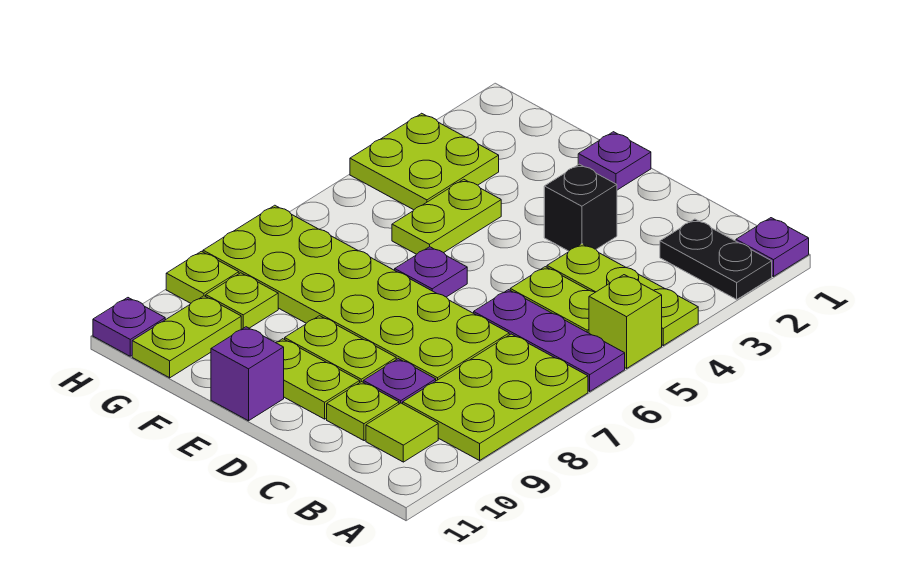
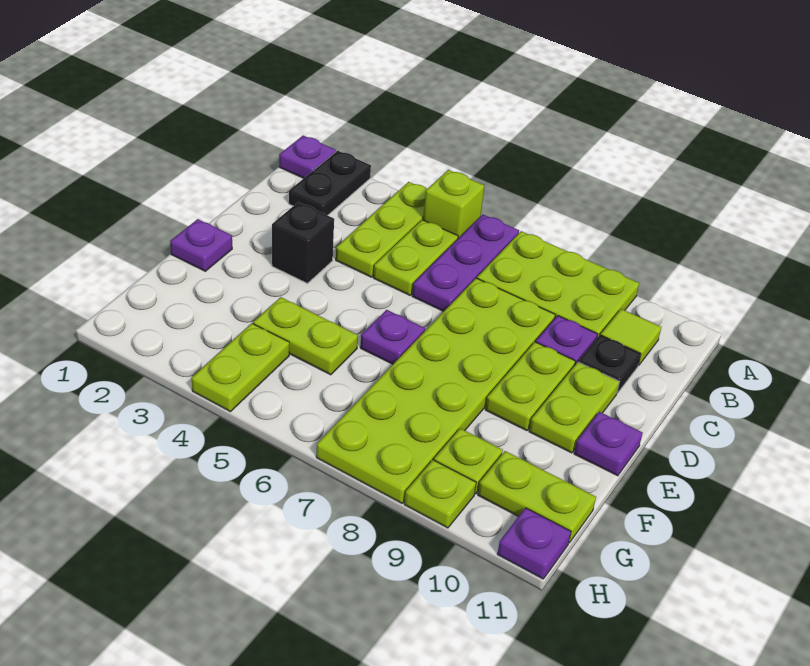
lime plate C10 level 1 -> black plate C10 level 1
purple brick E11 level 1 -> purple plate E11 level 1
lime plate G3:H4 level 1 -> lime plate G4:H4 level 1

